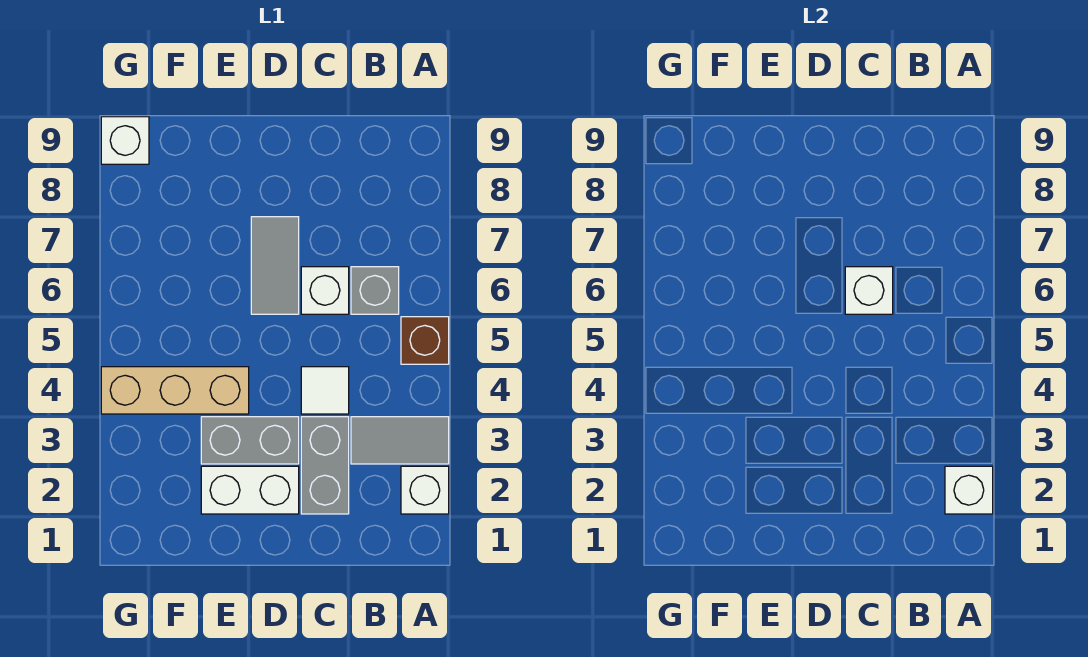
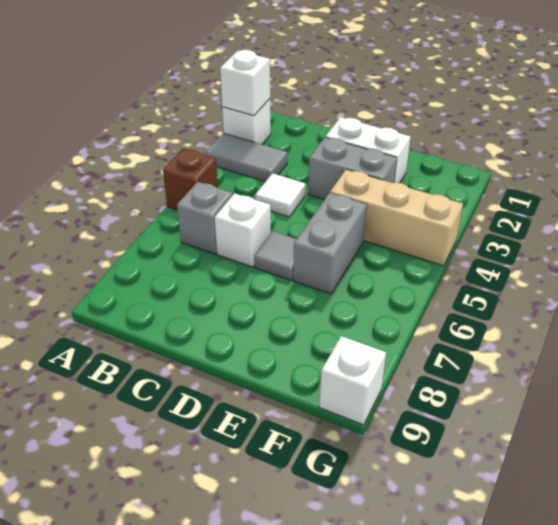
grey brick C2:C3 level 1 -> grey brick E5:E6 level 1
white brick C6 level 2 -> none
grey tile D6:D7 level 1 -> grey tile D6 level 1

